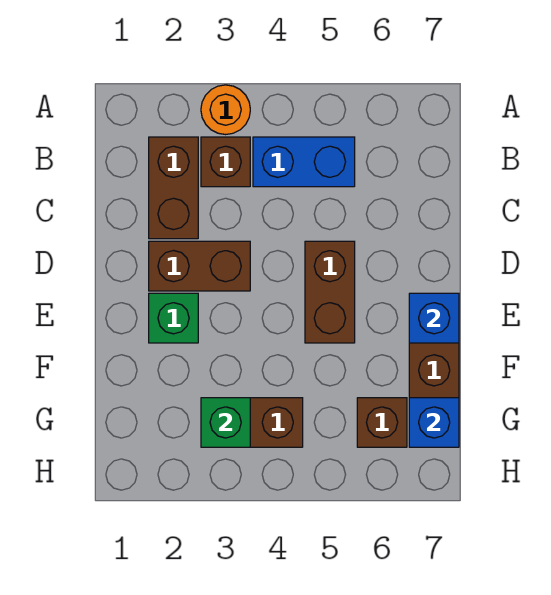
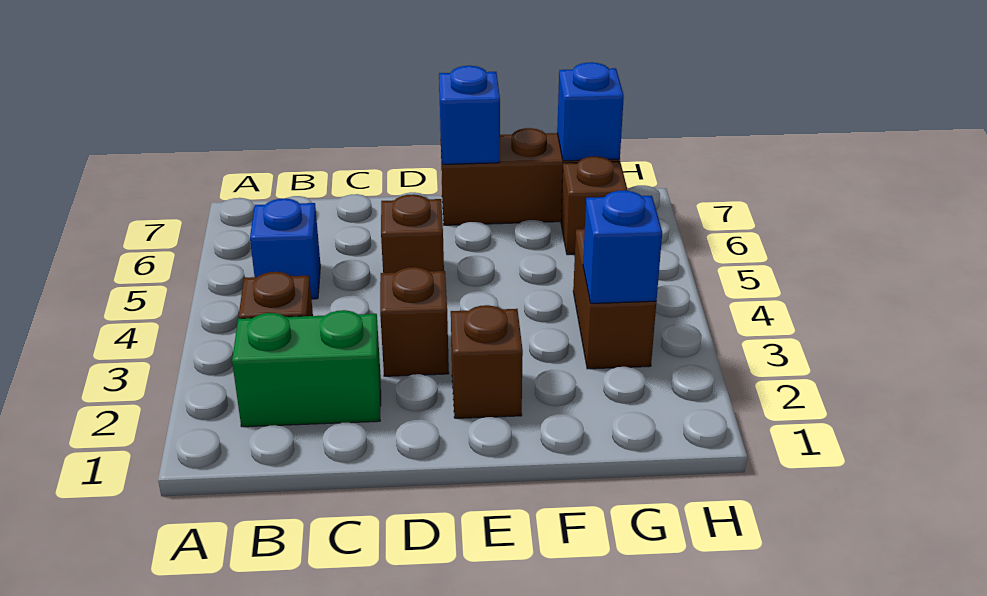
orange round brick A3 level 1 -> none
brown brick B2:C2 level 1 -> green brick B2:C2 level 1
blue brick B4:B5 level 1 -> blue brick B5 level 1
brown brick D2:D3 level 1 -> brown brick D3 level 1
brown brick D5:E5 level 1 -> brown brick D5 level 1
green brick E2 level 1 -> brown brick E2 level 1
green brick G3 level 2 -> blue brick G3 level 2

